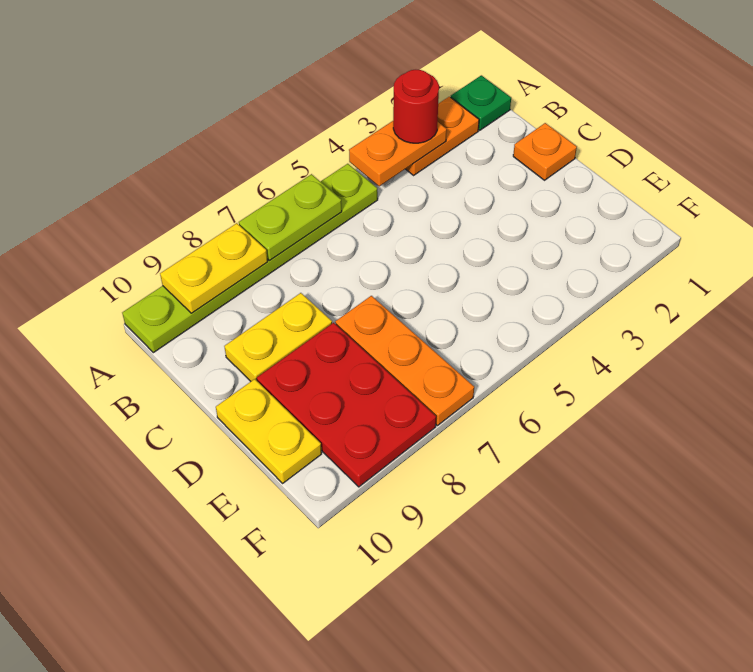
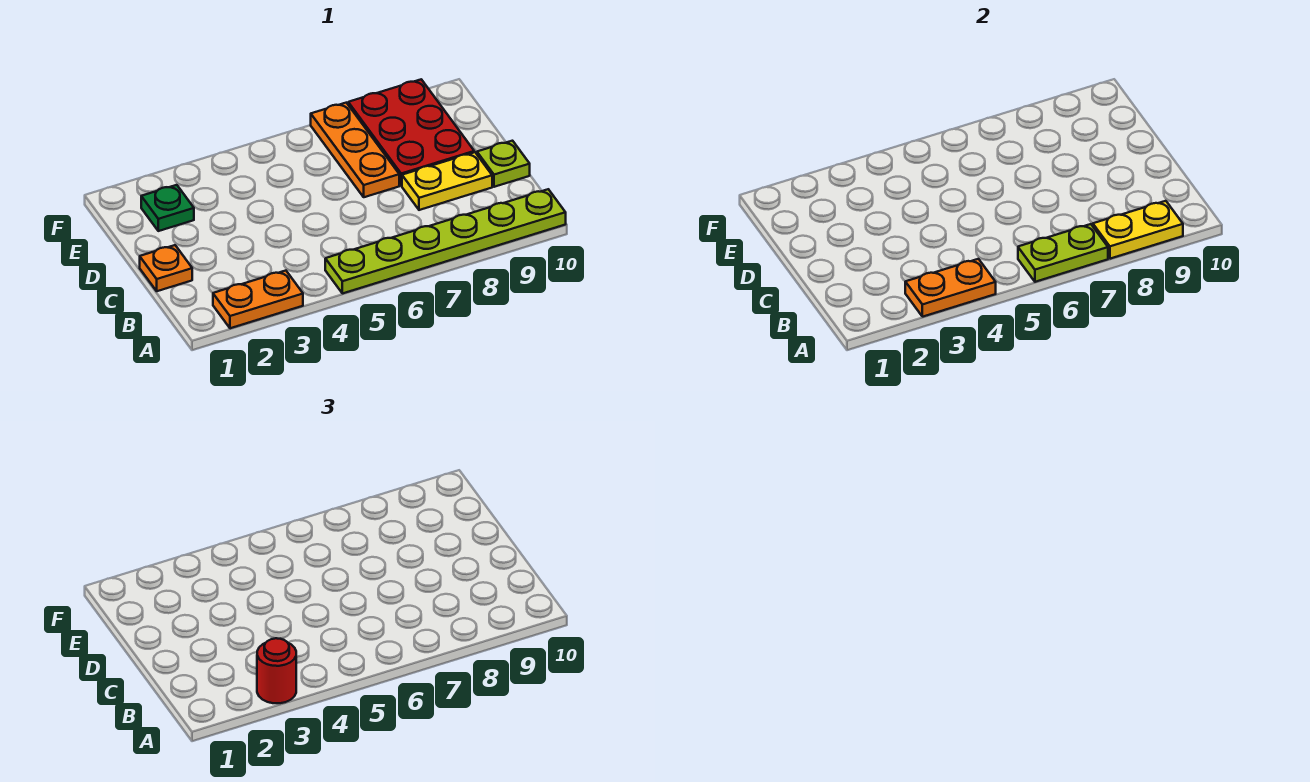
green plate A1 level 1 -> green plate E2 level 1
none -> lime plate C10 level 1
yellow plate D10:E10 level 1 -> none

